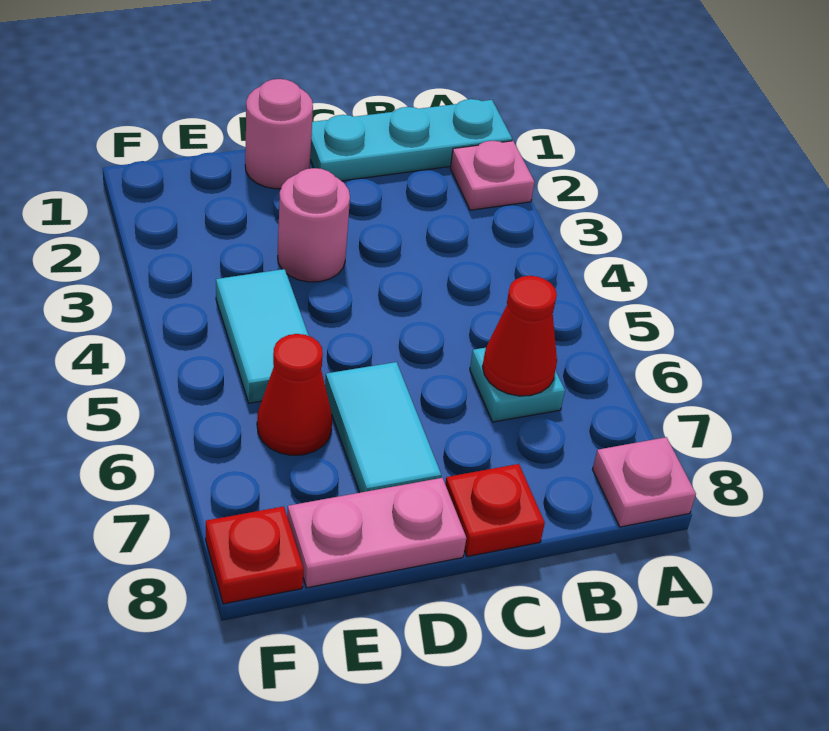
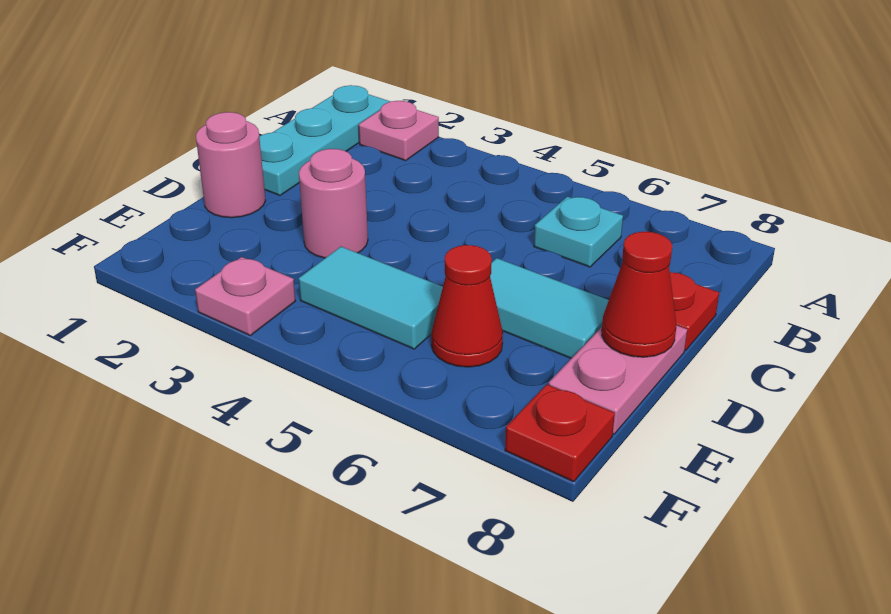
pink plate A8 level 1 -> pink plate F3 level 1
red cone B6 level 2 -> red cone D8 level 2

